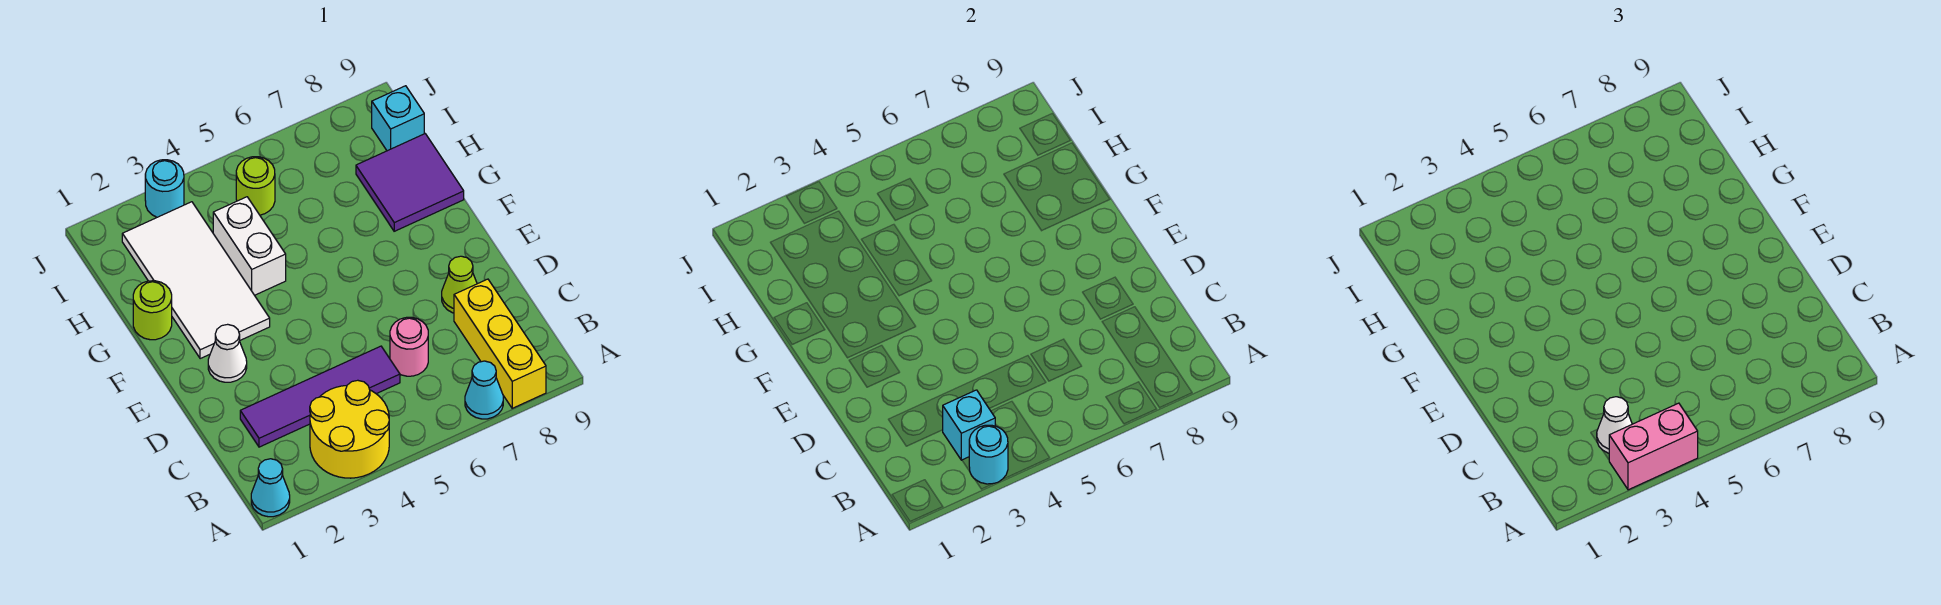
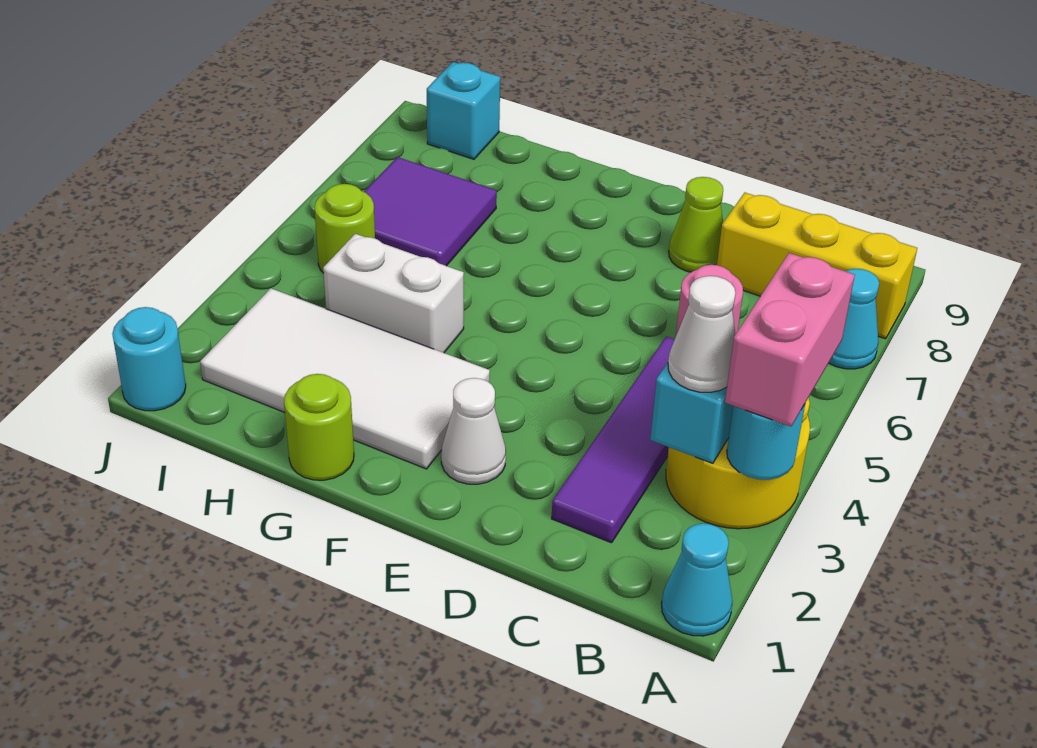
purple tile G8:H9 level 1 -> purple tile H6:I7 level 1
cyan round brick J3 level 1 -> cyan round brick J1 level 1

